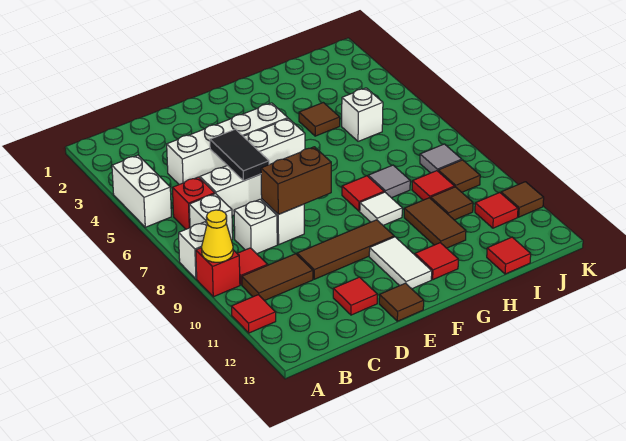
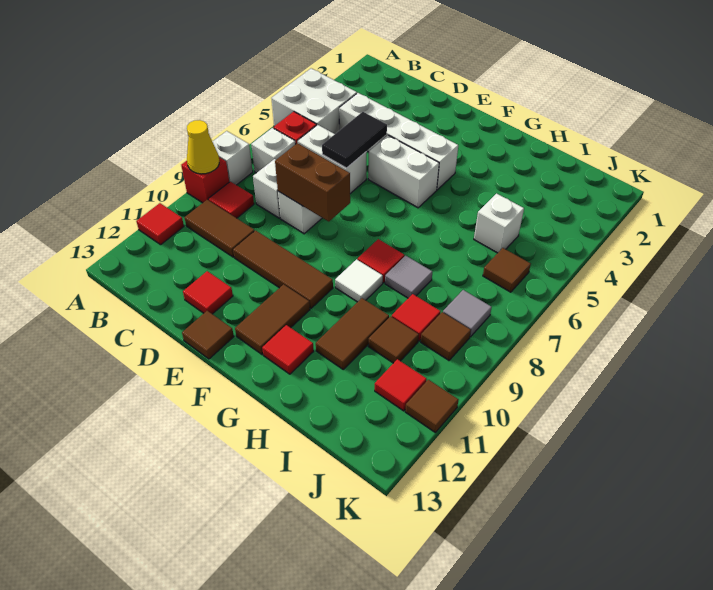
white brick A4:A5 level 1 -> white brick A4:B5 level 1
white tile F11:F12 level 1 -> brown tile F11:F12 level 1
brown tile H4 level 1 -> brown tile J6 level 1
red tile I13 level 1 -> none

